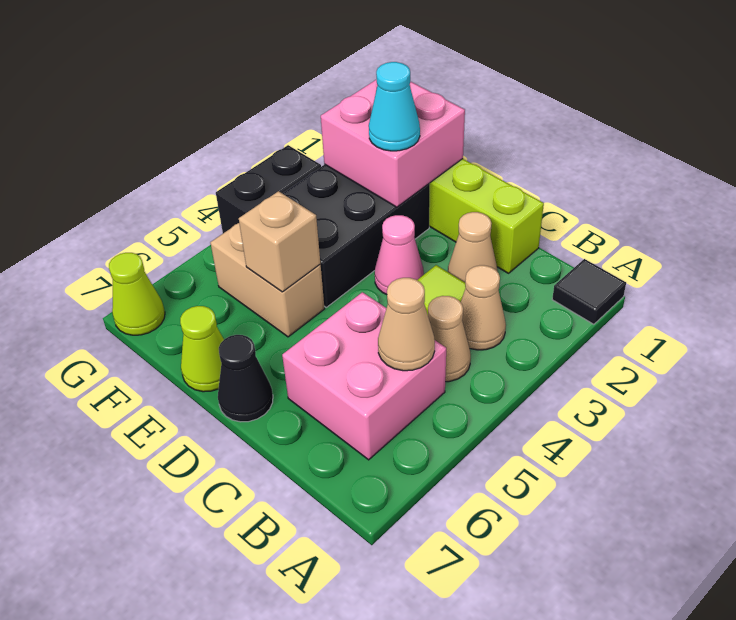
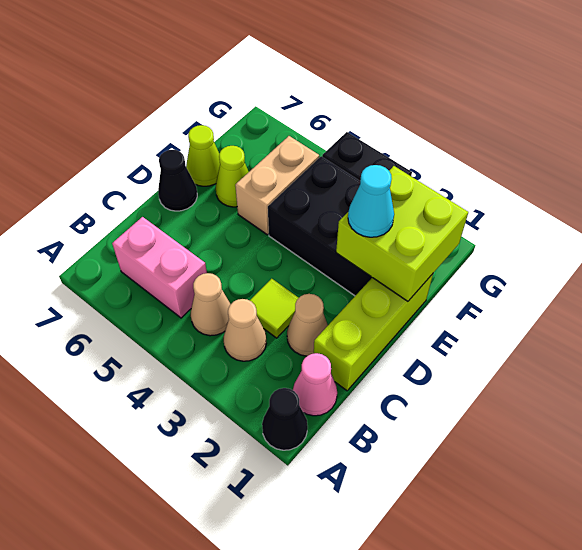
black tile A1 level 1 -> black cone A1 level 1
pink brick B5:C6 level 1 -> pink brick B5:B6 level 1
tan cone B5 level 2 -> none
pink cone D3 level 1 -> pink cone B1 level 1
pink brick E1:F2 level 2 -> lime brick E1:F2 level 2
tan brick E5 level 2 -> none
lime cone G7 level 1 -> lime cone E6 level 1

